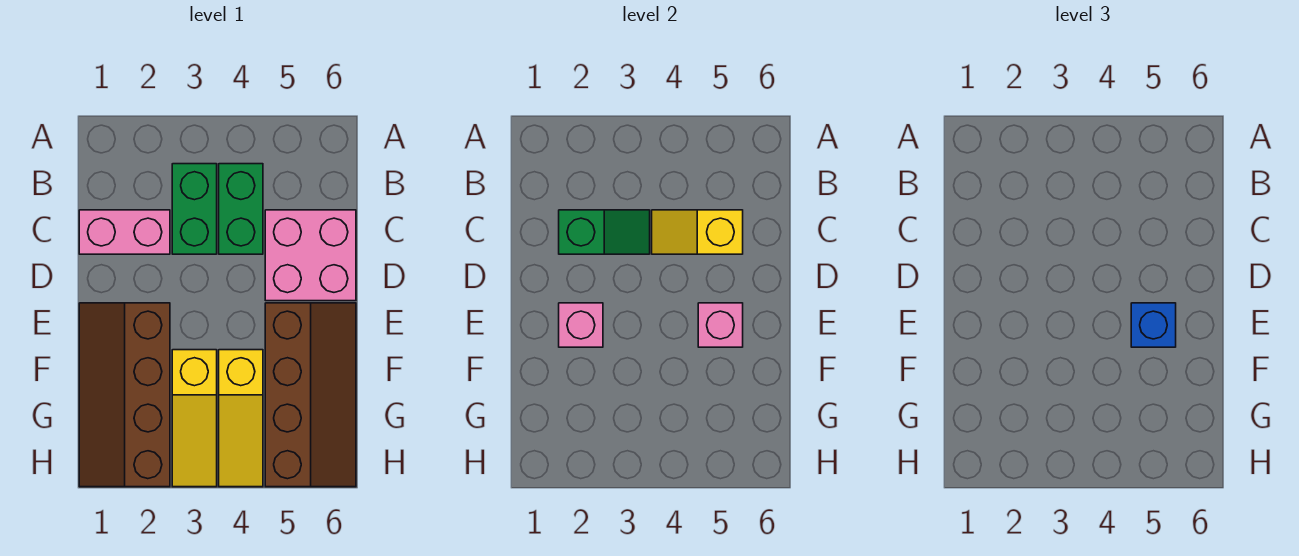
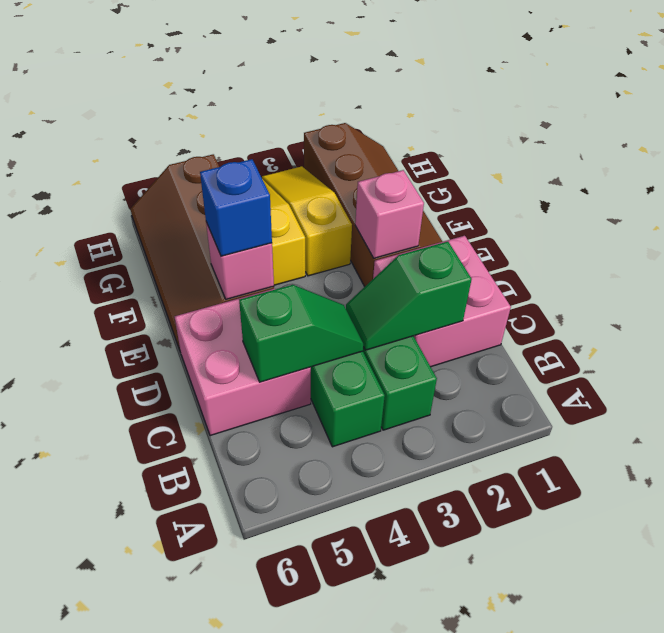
pink brick C1:C2 level 1 -> pink brick C1:D2 level 1
yellow slope C4:C5 level 2 top 5 -> green slope C4:C5 level 2 top 5

